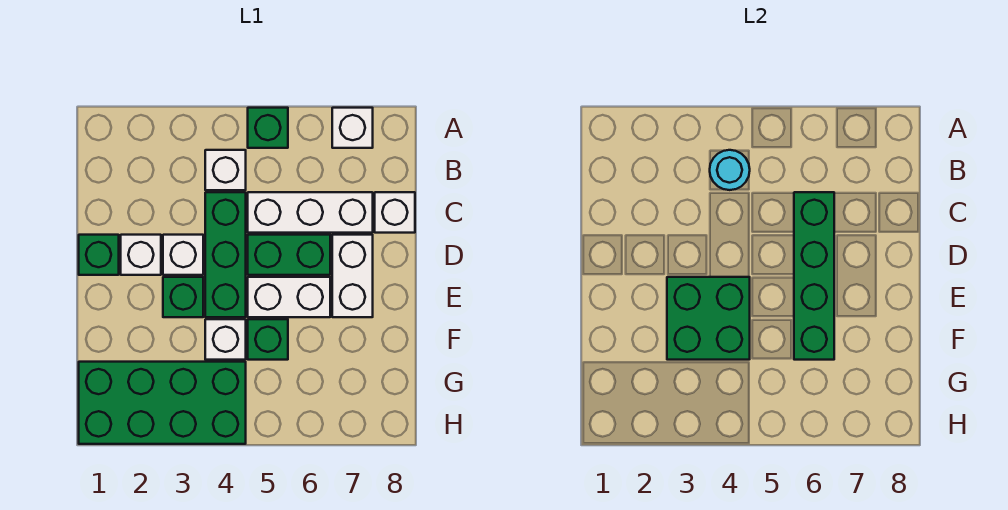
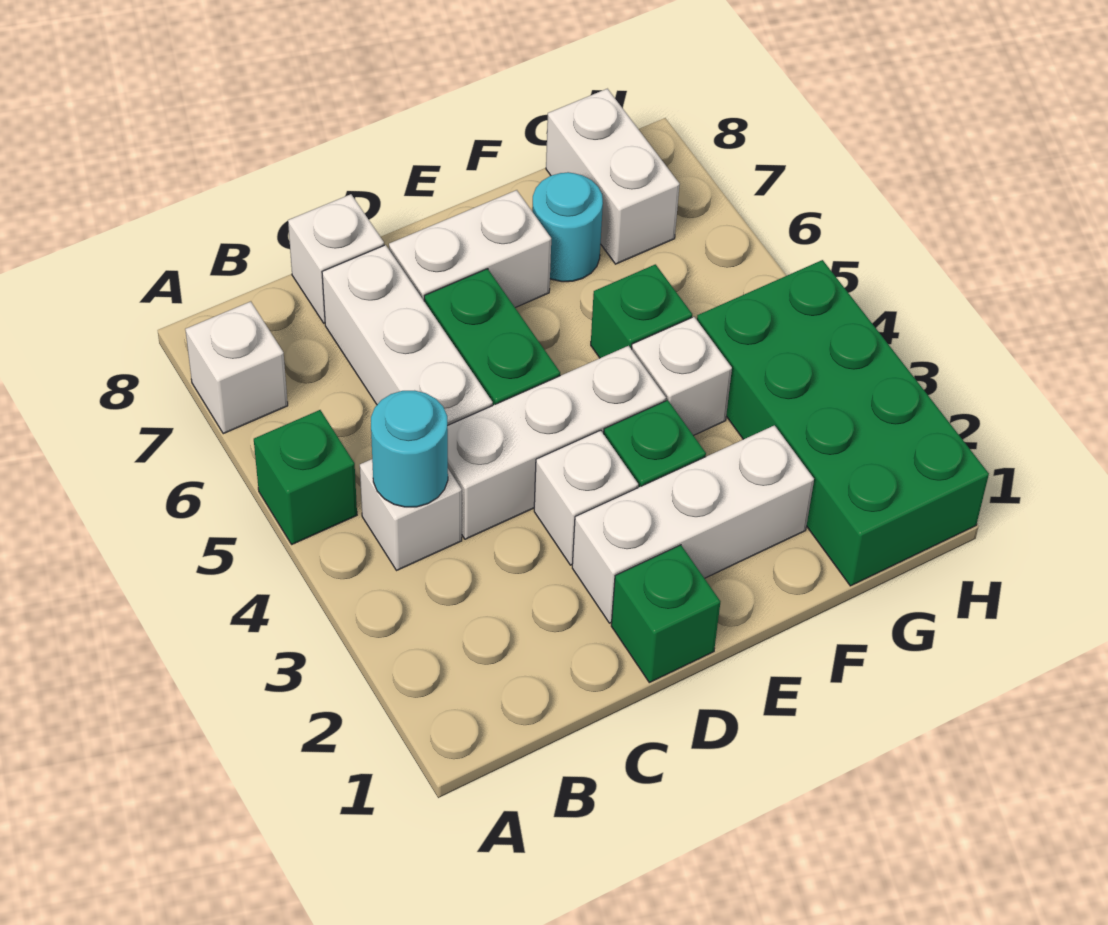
green brick C4:E4 level 1 -> white brick C4:E4 level 1
green brick C6:F6 level 2 -> none
white brick D2 level 1 -> white brick D2:F2 level 1
green brick E3:F4 level 2 -> none
white brick E5:E6 level 1 -> white brick G7:G8 level 1
none -> cyan round brick F7 level 1

